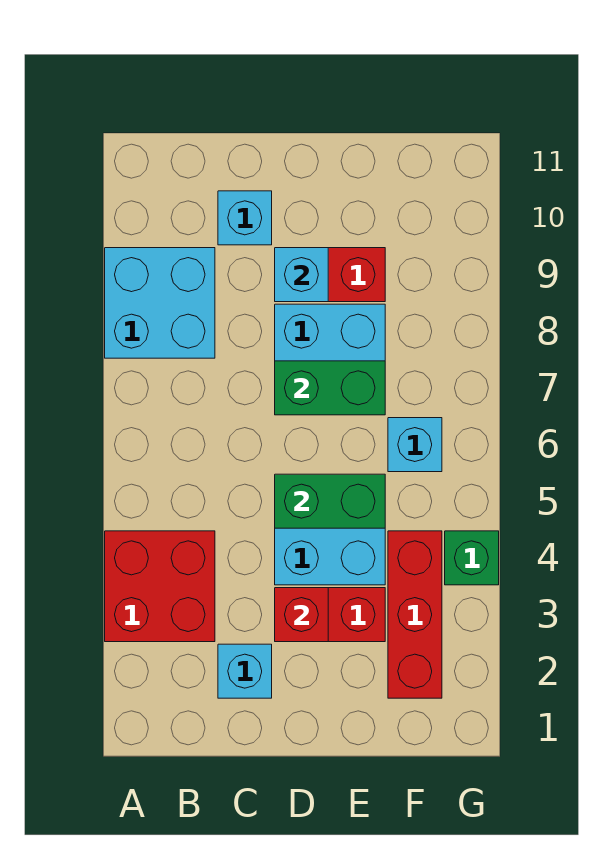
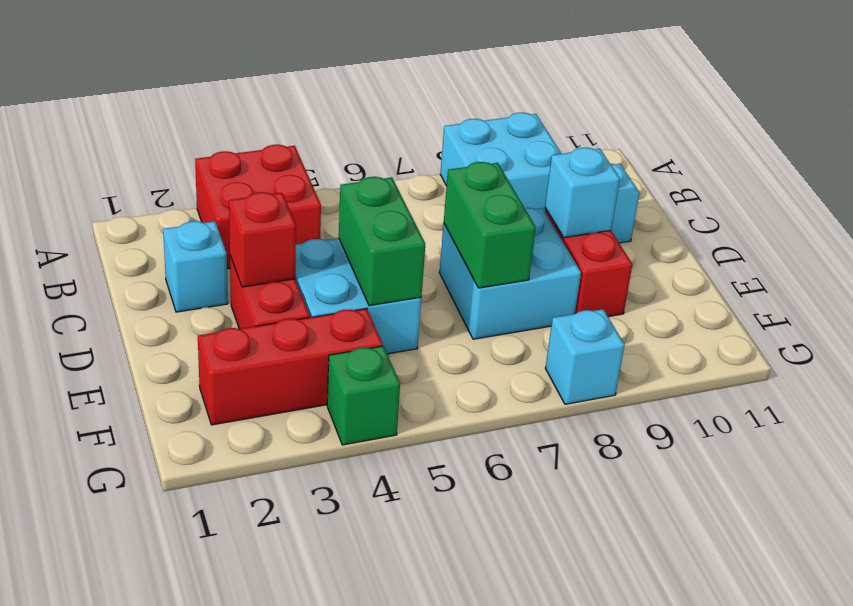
cyan brick F6 level 1 -> cyan brick G8 level 1

